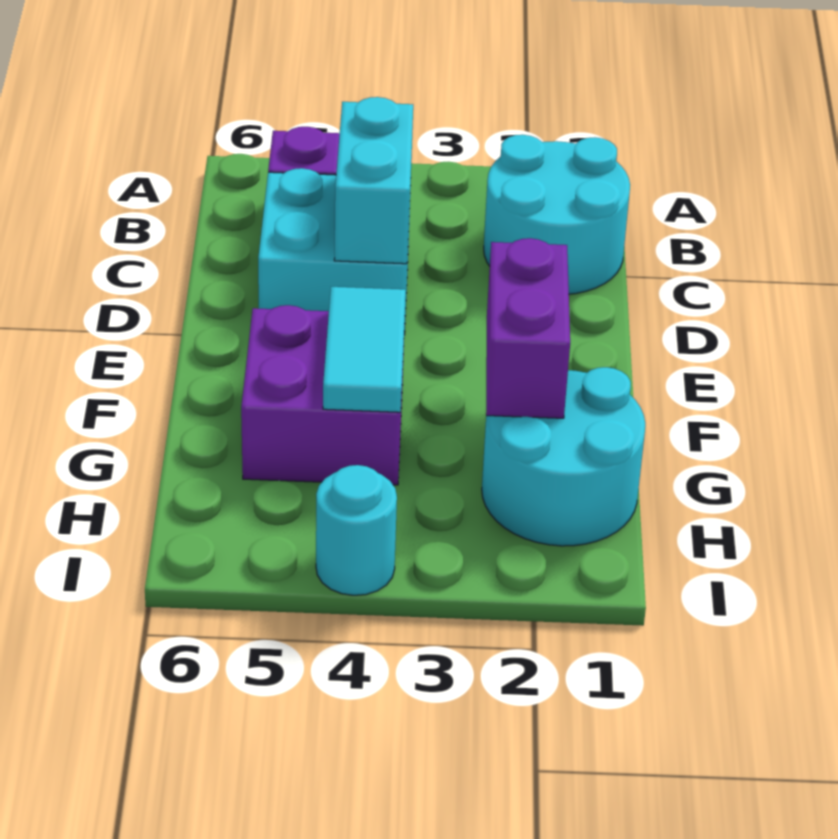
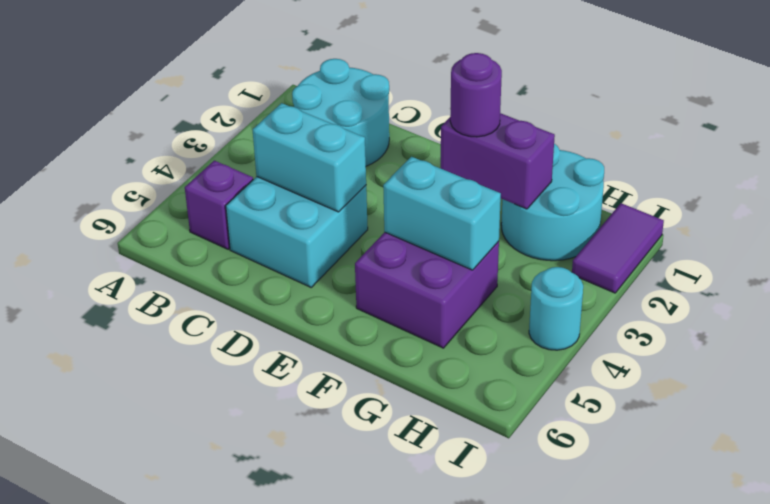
none -> purple round brick F2 level 3
cyan tile F4:G4 level 2 -> cyan brick F4:G4 level 2
none -> purple tile I1:I2 level 1

